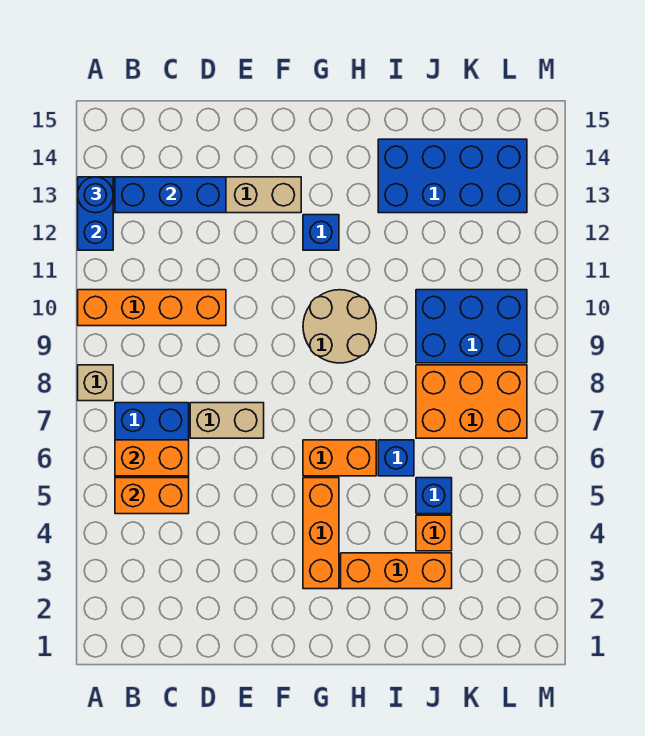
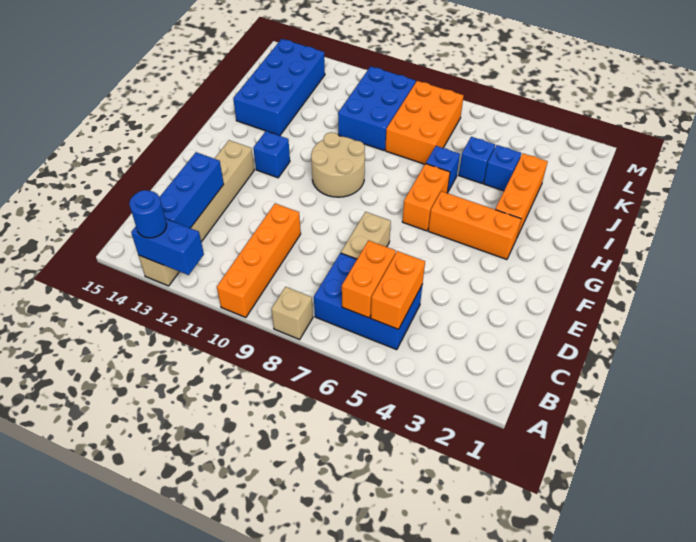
orange brick J4 level 1 -> blue brick J4 level 1

